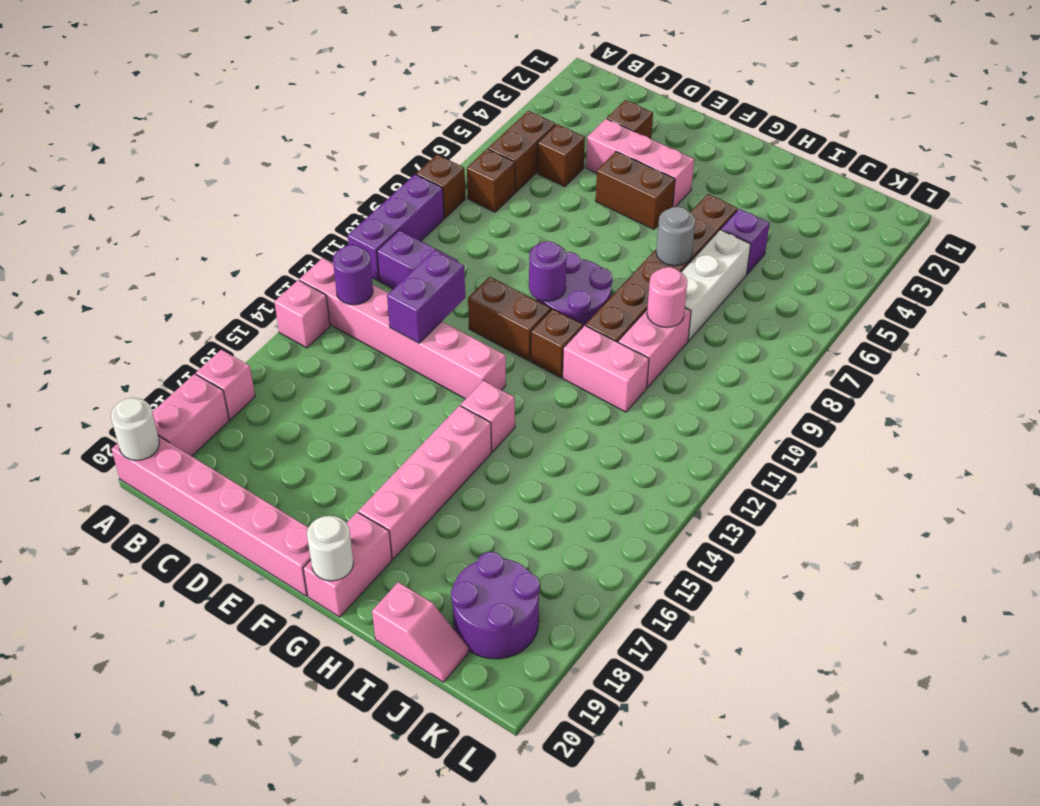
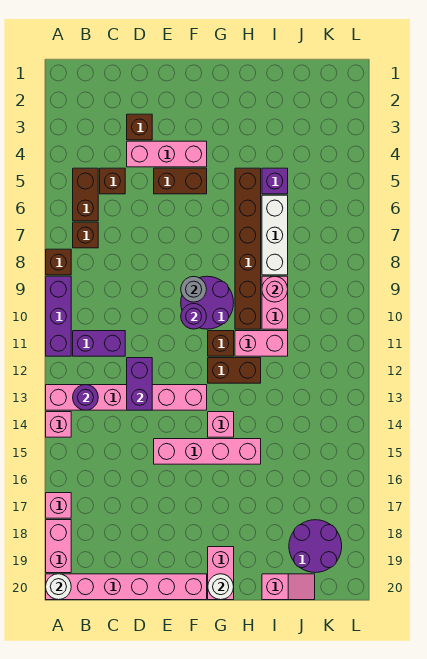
brown brick E11:F11 level 1 -> brown brick G12:H12 level 1
pink brick G15:G18 level 1 -> pink brick E15:H15 level 1
grey round brick H7 level 2 -> grey round brick F9 level 2

